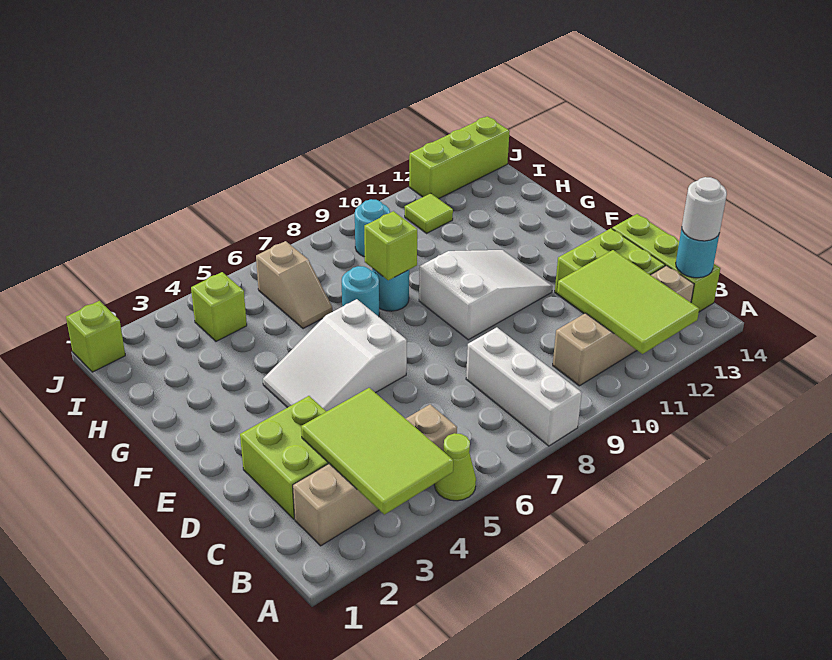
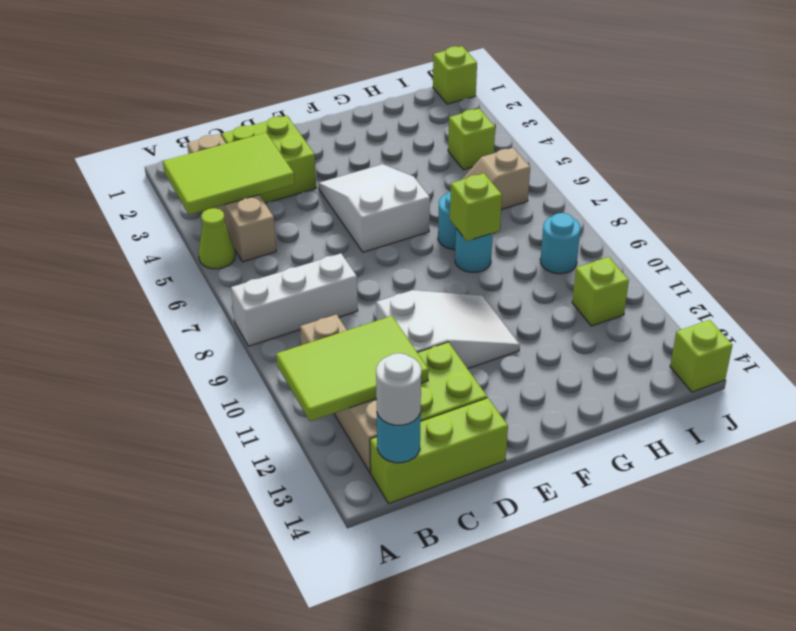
white slope E9:F11 level 1 top 9 -> white slope D10:F11 level 1 top D
lime tile I11 level 1 -> lime brick I11 level 1
lime brick J12:J14 level 1 -> lime brick J14 level 1

